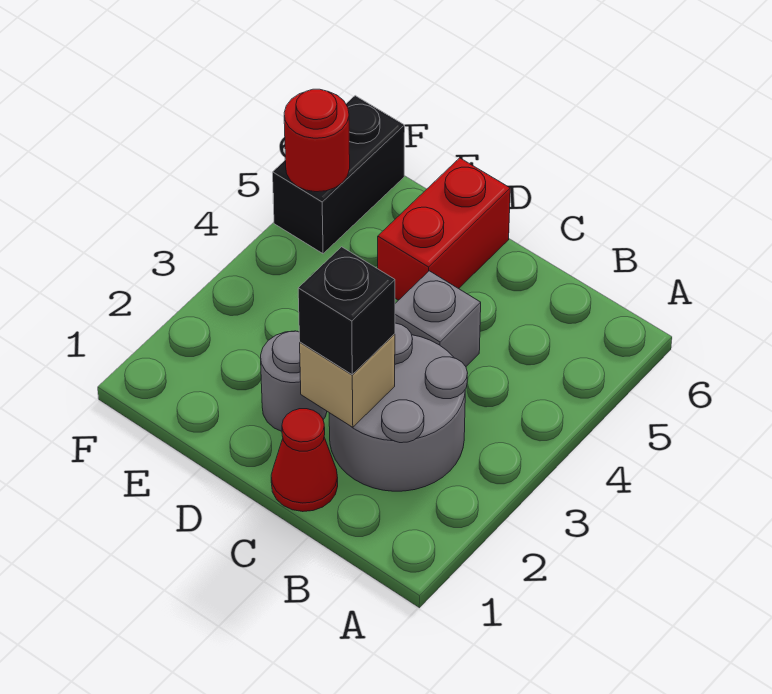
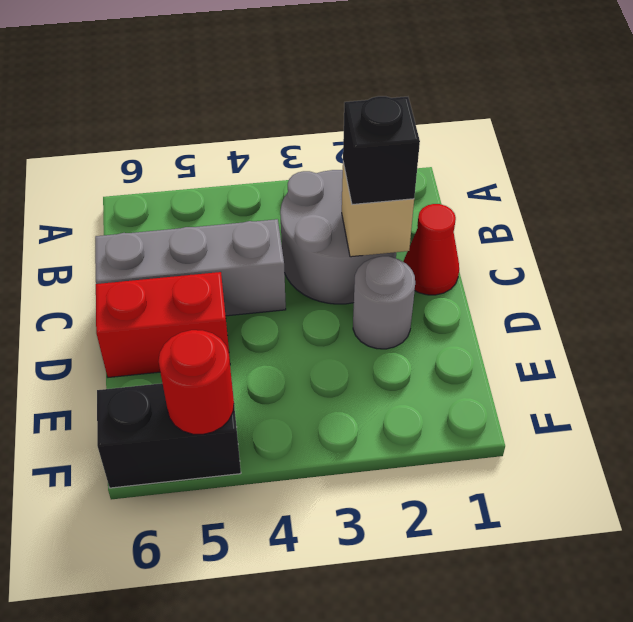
grey brick C4 level 1 -> grey brick C4:C6 level 1

